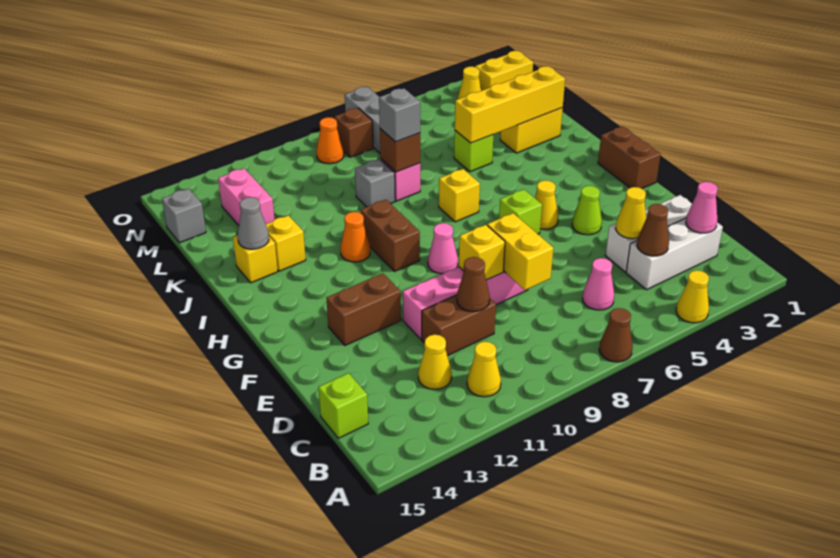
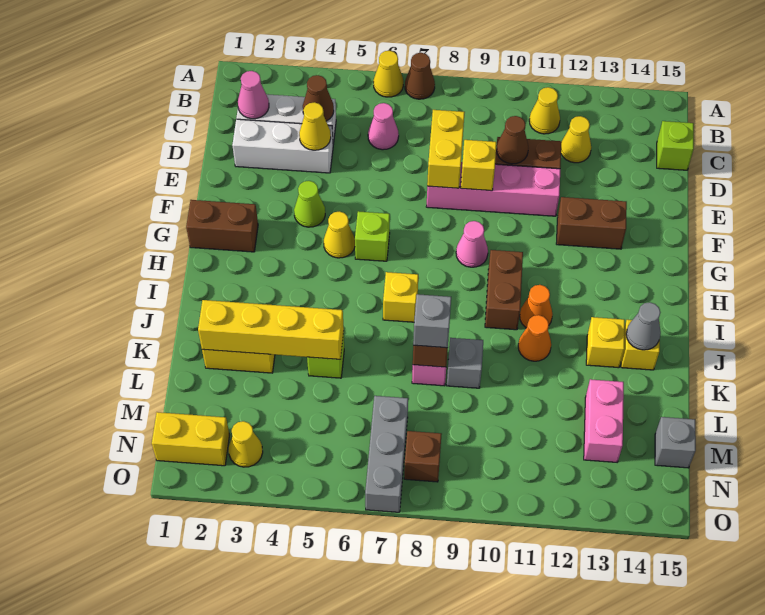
yellow cone A4 level 1 -> yellow cone A6 level 1
brown brick G1:H1 level 1 -> brown brick G1:G2 level 1
orange cone N9 level 1 -> orange cone J11 level 1

